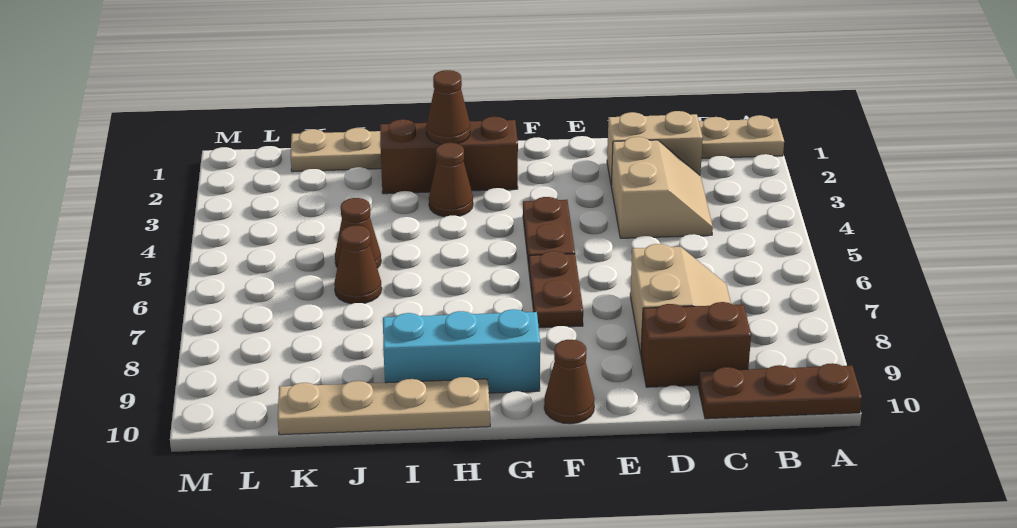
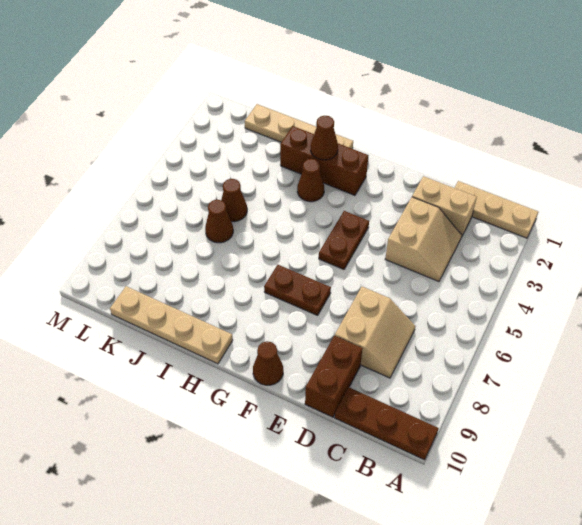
brown brick C9:D9 level 1 -> brown brick D9:D10 level 1
brown plate F6:F7 level 1 -> brown plate F7:G7 level 1
cyan brick G9:I9 level 1 -> none

